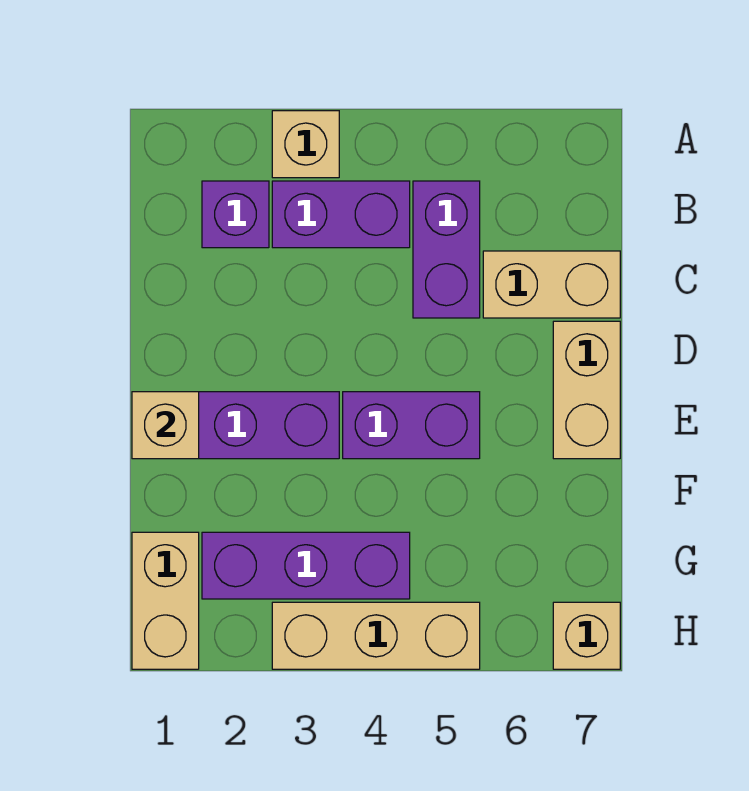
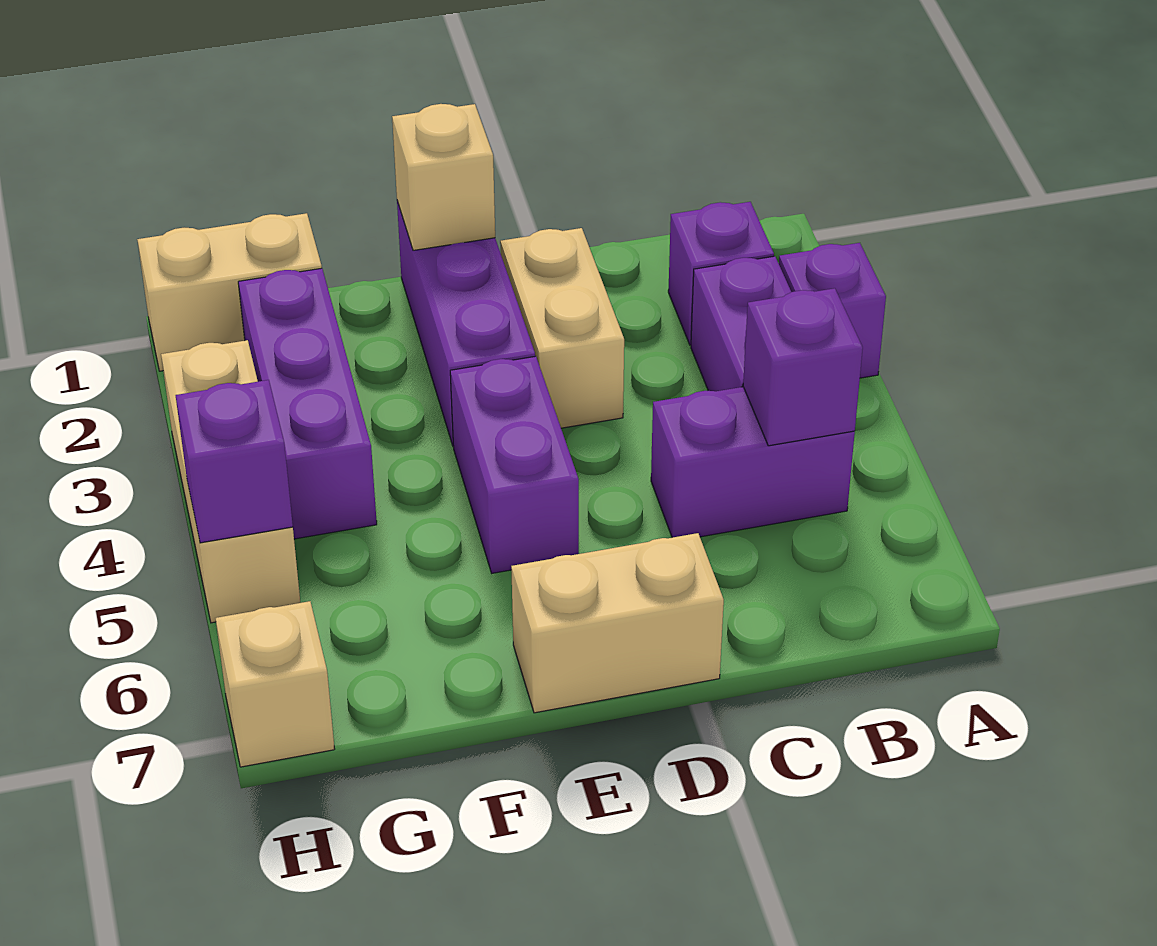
tan brick A3 level 1 -> purple brick A3 level 1
none -> purple brick B5 level 2
tan brick C6:C7 level 1 -> tan brick D2:D3 level 1
none -> purple brick H5 level 2

